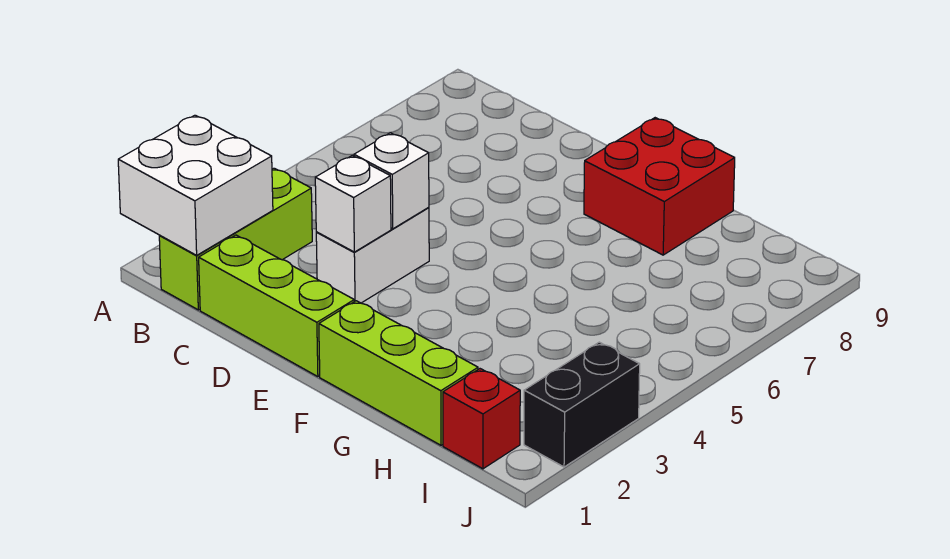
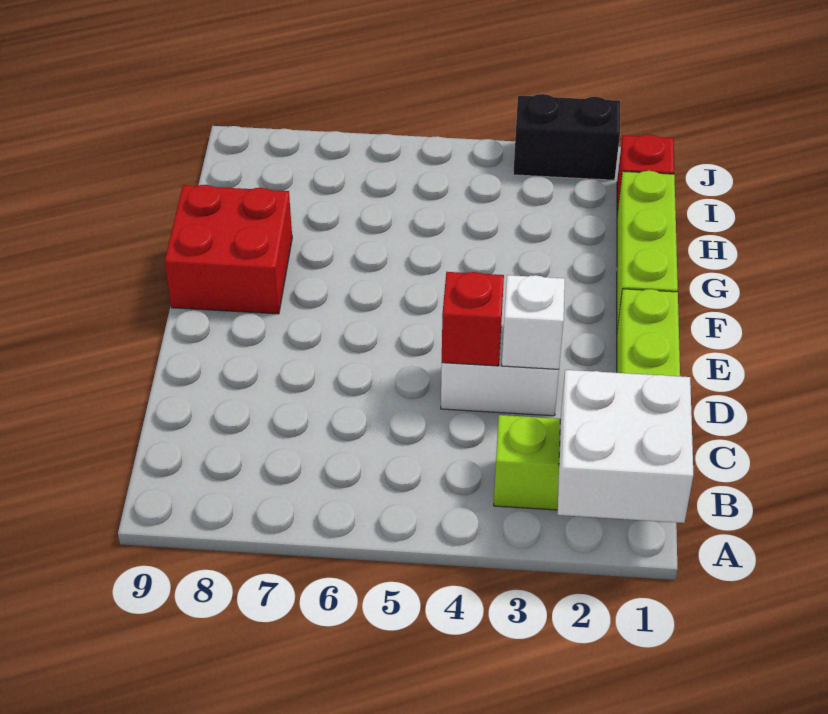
white brick D4 level 2 -> red brick D4 level 2

